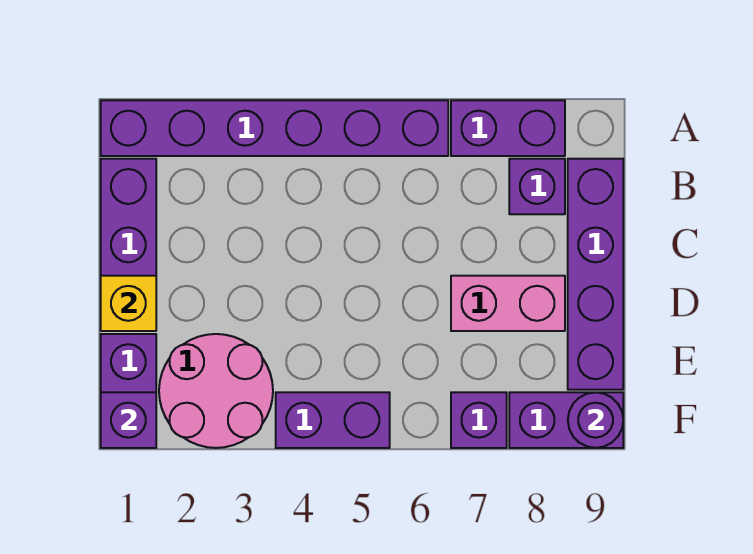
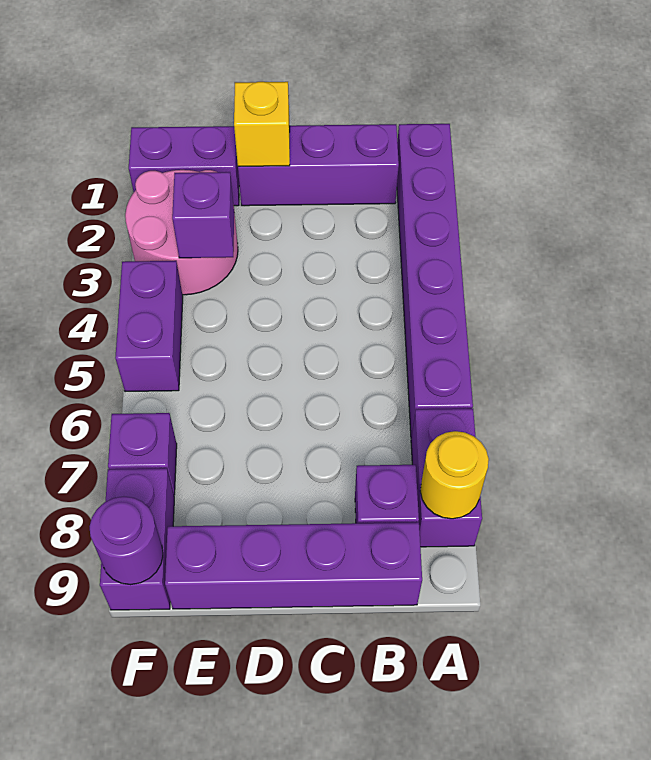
none -> yellow round brick A8 level 2
pink brick D7:D8 level 1 -> none
purple brick F1 level 2 -> purple brick E3 level 2

